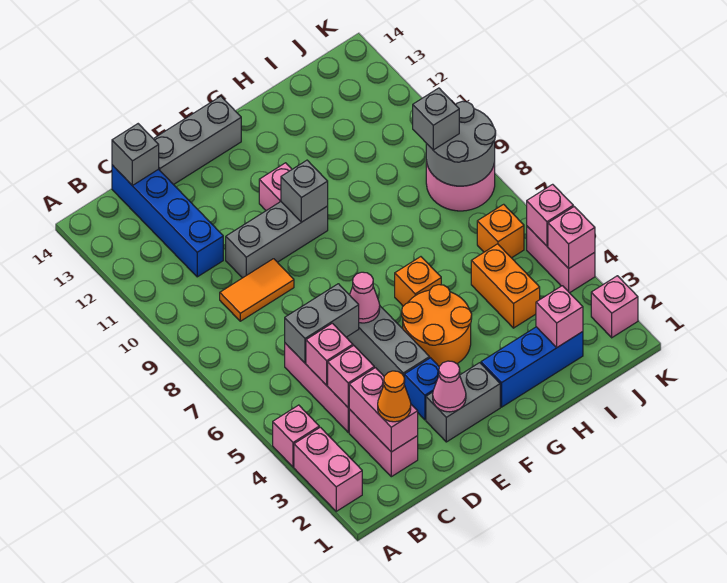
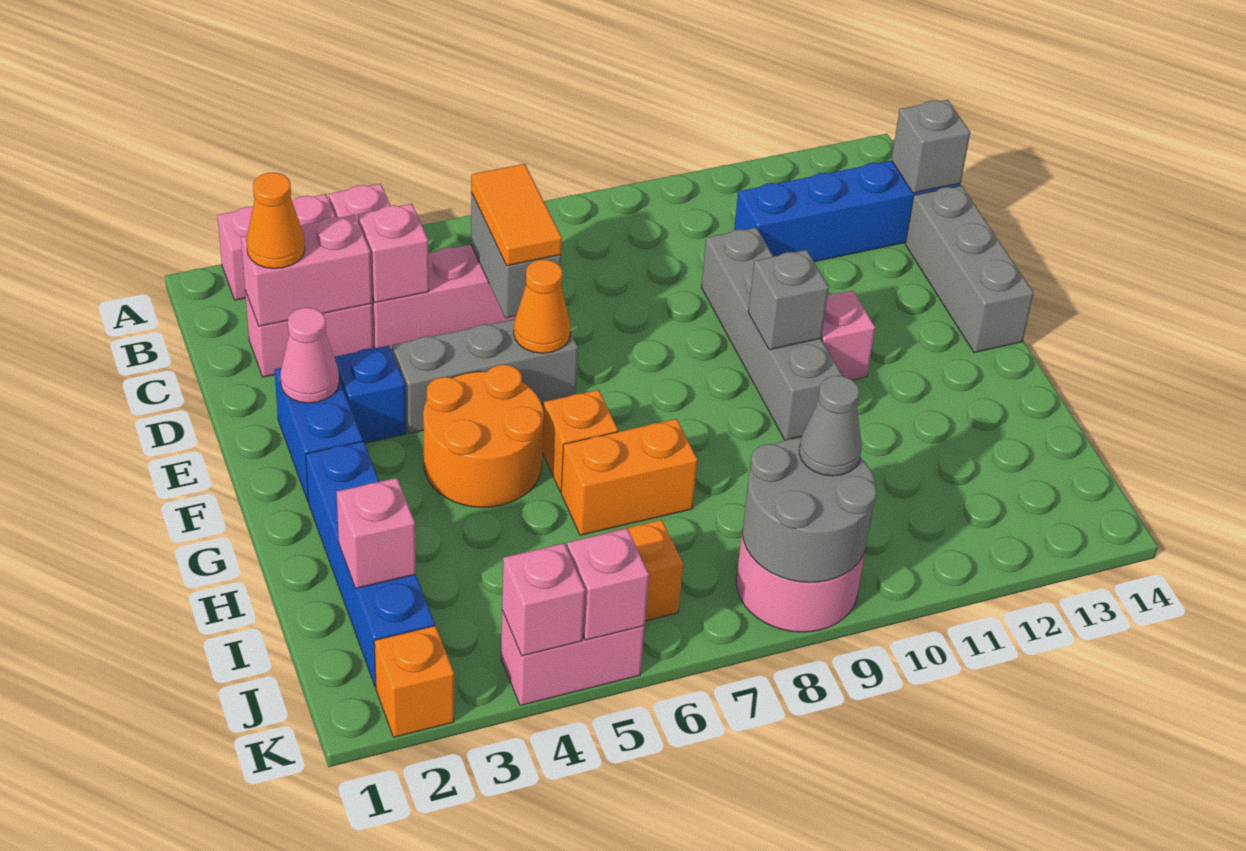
pink brick C5 level 2 -> none
orange tile C9:D9 level 1 -> orange tile C6:D6 level 3
grey brick D10:F10 level 1 -> grey brick D10:G10 level 1
grey brick E2:F2 level 1 -> blue brick E2:F2 level 1
pink cone E6 level 2 -> orange cone E6 level 2
blue brick G2:I2 level 1 -> blue brick G2:J2 level 1
orange brick I4:I5 level 1 -> orange brick H6:H7 level 1
grey brick J9 level 3 -> grey cone J9 level 3
pink brick K2 level 1 -> orange brick K2 level 1

